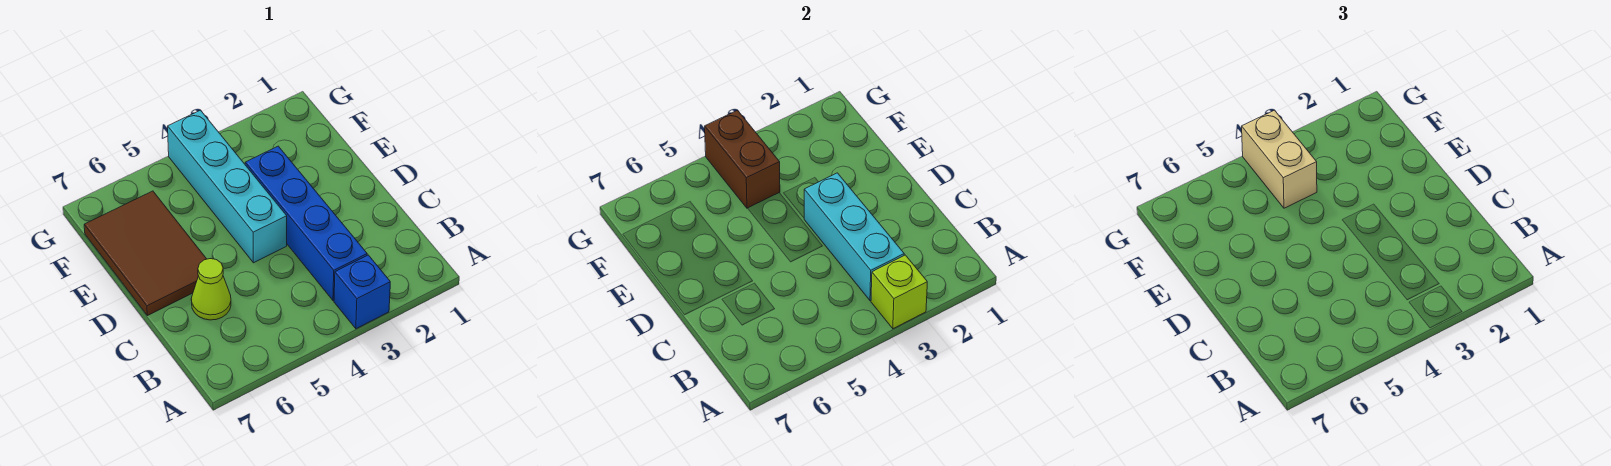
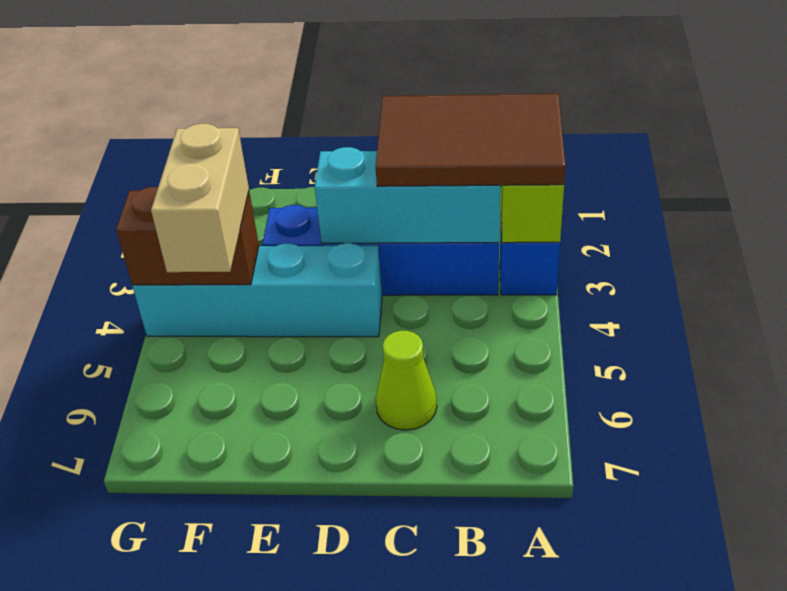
brown tile D6:F7 level 1 -> brown tile A2:C3 level 3
tan brick F4:G4 level 3 -> tan brick F4:F5 level 3

